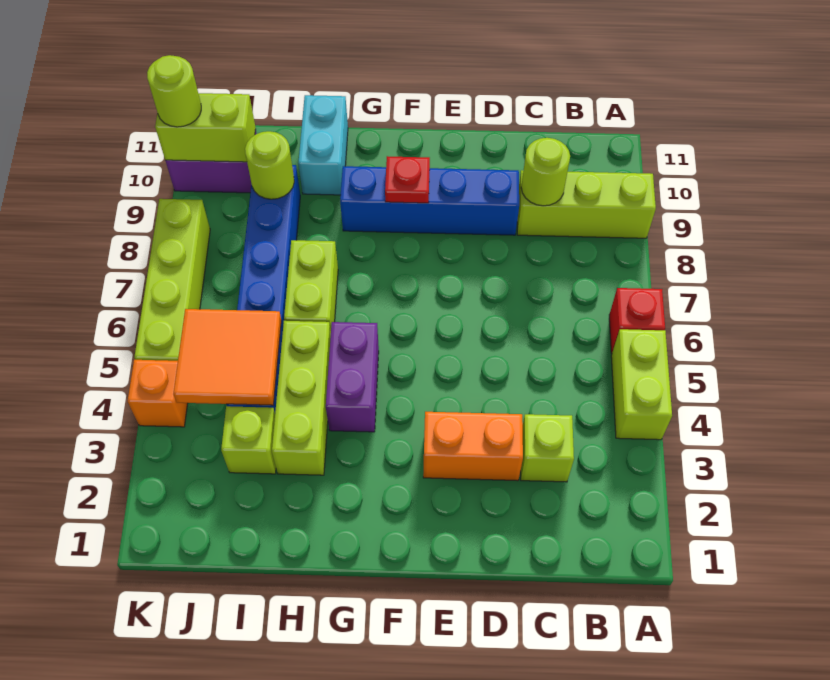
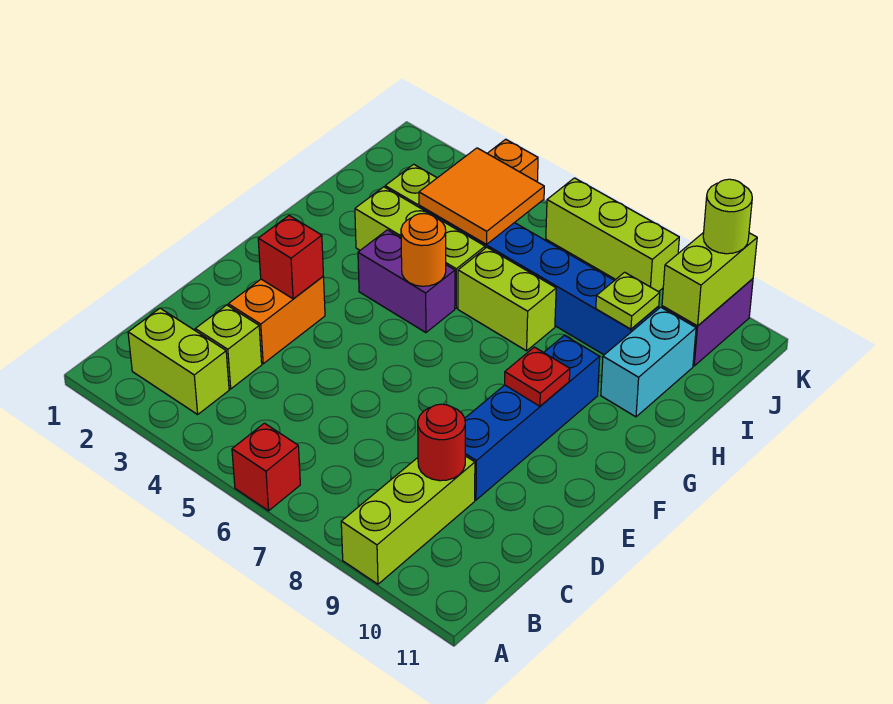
lime brick A4:A5 level 1 -> lime brick B2:B3 level 1
lime round brick C9 level 2 -> red round brick C9 level 2
none -> red brick E3 level 2
none -> orange round brick G5 level 2
cyan brick H10:H11 level 1 -> cyan brick H10:I10 level 1
lime round brick I9 level 2 -> lime plate I9 level 2
lime brick K5:K8 level 1 -> lime brick K6:K8 level 1

